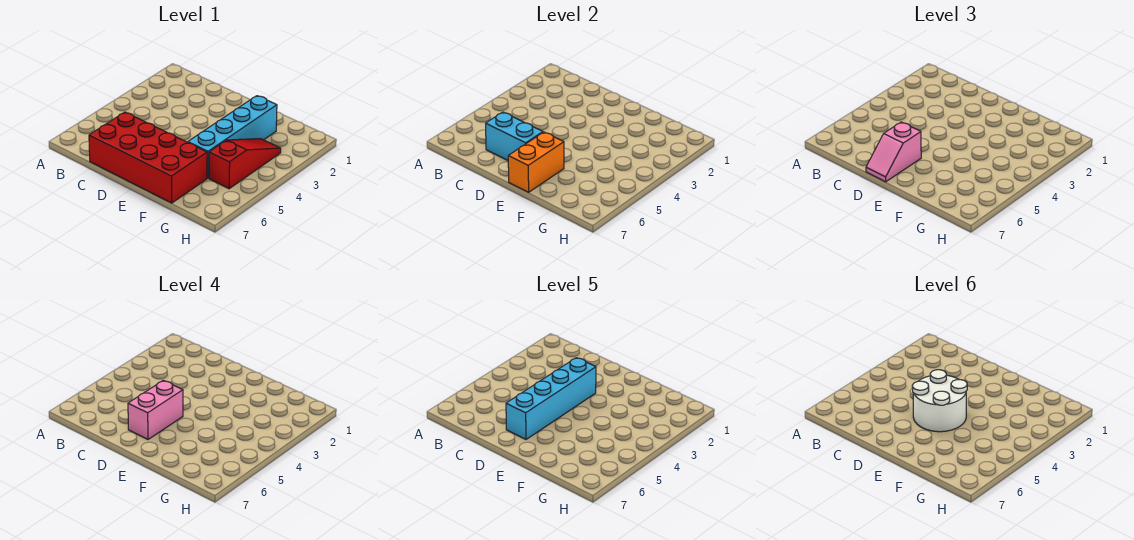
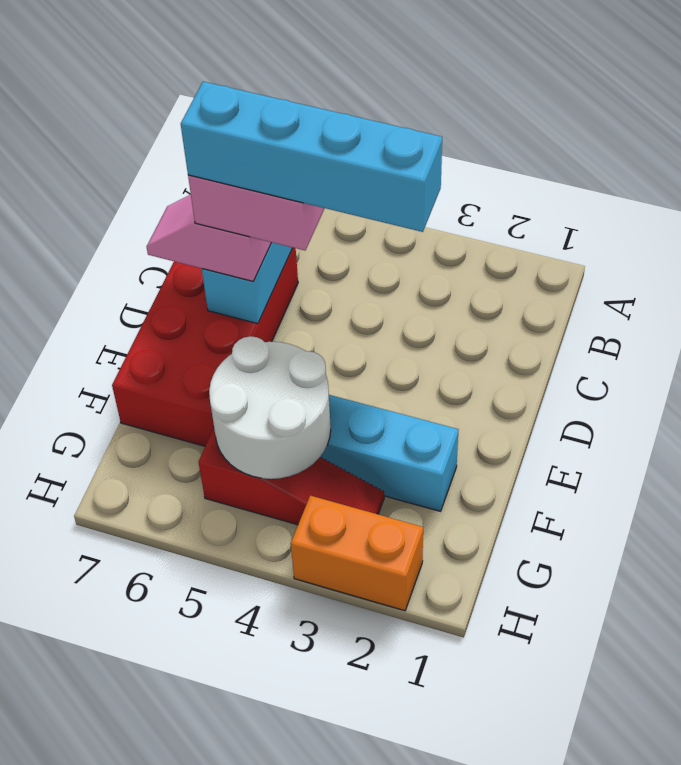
white round brick D4:E5 level 6 -> white round brick F4:G5 level 2
orange brick E6:E7 level 2 -> orange brick H2:H3 level 1

